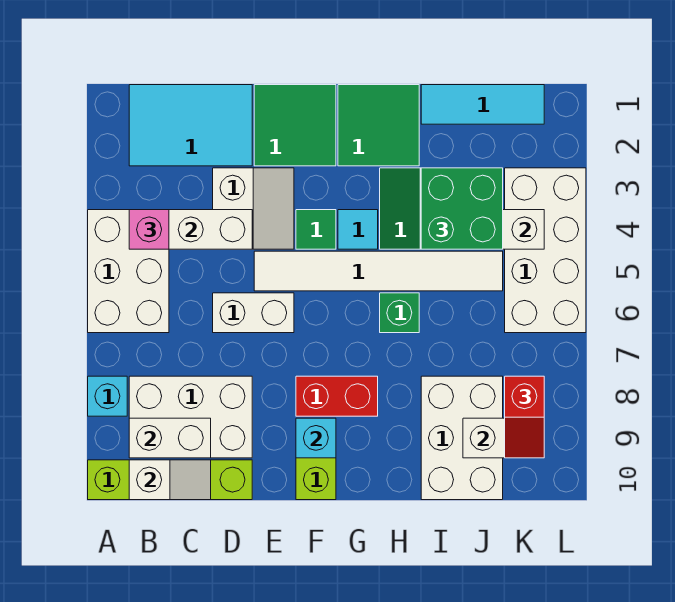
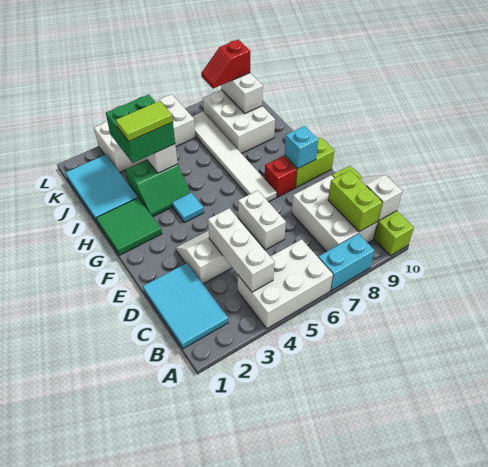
cyan brick A8 level 1 -> cyan brick A7:A8 level 1
pink brick B4 level 3 -> none
white brick B9:C9 level 2 -> lime brick B9:C9 level 2
green tile E1:F2 level 1 -> none
white tile E5:J5 level 1 -> white tile F7:K7 level 1
green tile F4 level 1 -> none
red brick F8:G8 level 1 -> red brick F8 level 1
green brick H6 level 1 -> none
cyan tile I1:K1 level 1 -> cyan tile I1:K2 level 1
none -> lime tile I3:I4 level 4
white brick I8:J10 level 1 -> white brick I8:K9 level 1
red slope K8:K9 level 3 top 8 -> red slope K8:K9 level 3 top 9

